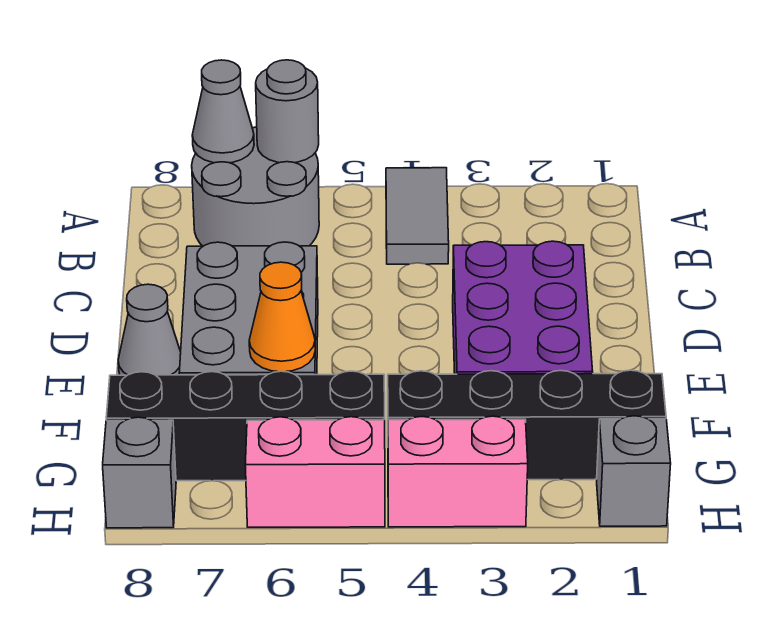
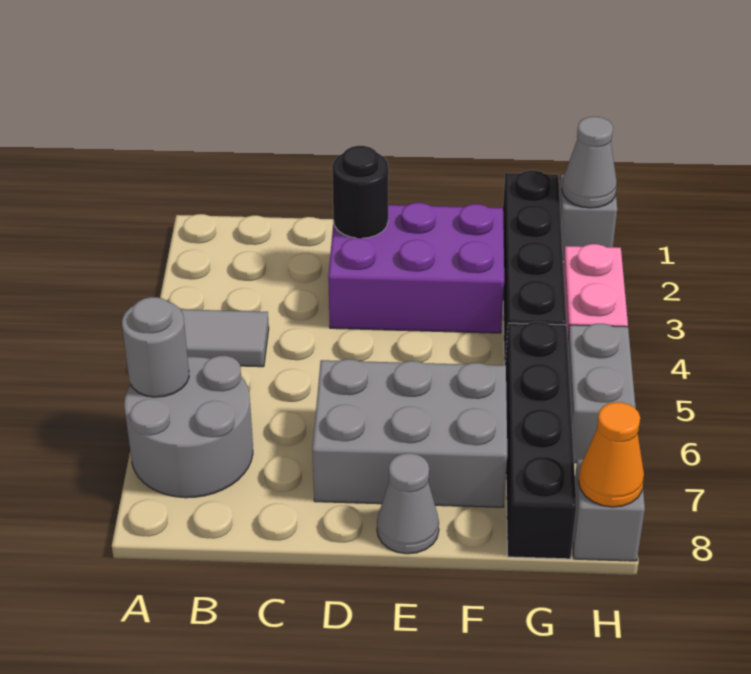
grey cone A7 level 2 -> grey cone H1 level 2
none -> black round brick D2 level 2
orange cone F6 level 2 -> orange cone H8 level 2
pink brick H5:H6 level 1 -> grey brick H5:H6 level 1

